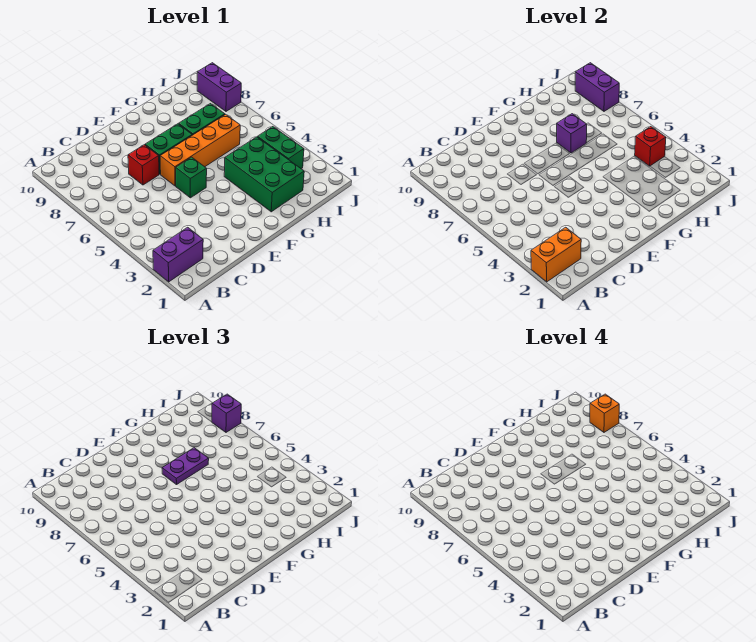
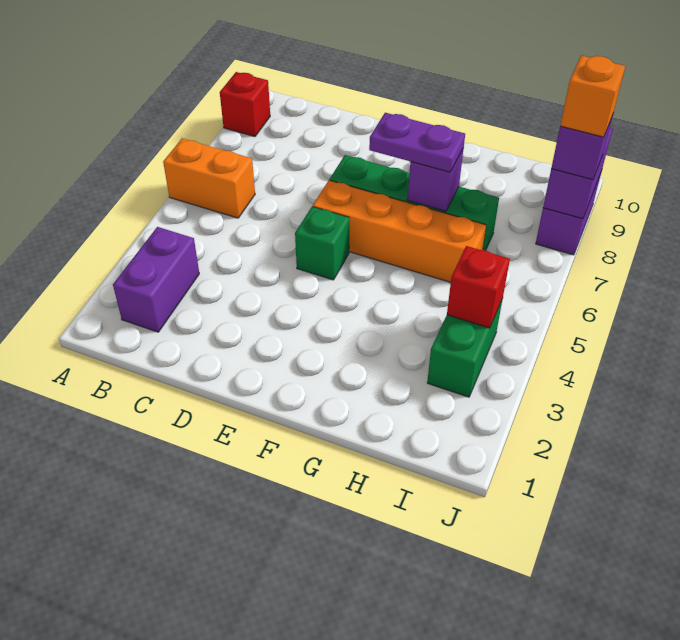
purple brick A2:B2 level 1 -> purple brick B2:B3 level 1
orange brick A2:B2 level 2 -> orange brick A6:B6 level 1
red brick D7 level 1 -> red brick A9 level 1
green brick G2:H4 level 1 -> none

